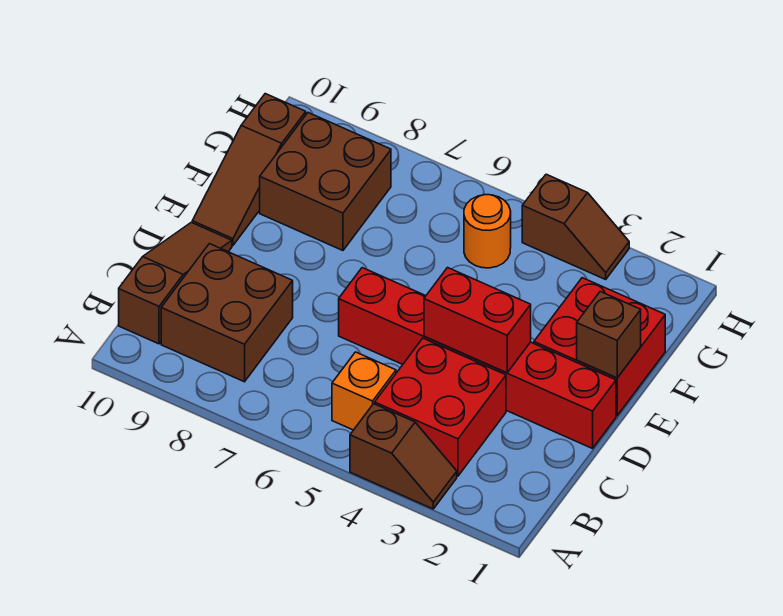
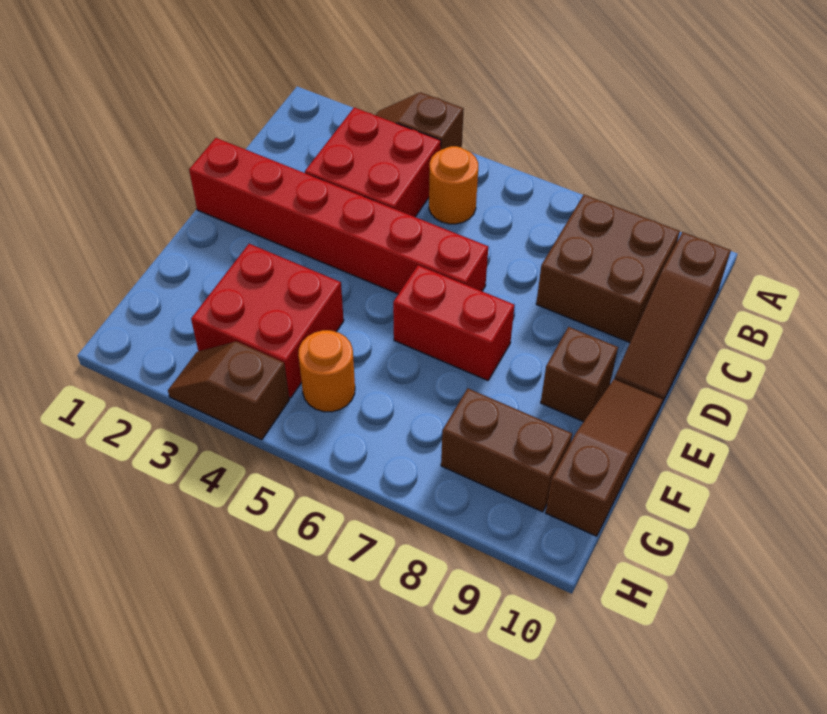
orange brick B5 level 1 -> orange round brick B5 level 1
red brick D3:D4 level 2 -> red brick E6:E7 level 1
red brick E1:F2 level 1 -> red brick F3:G4 level 1
brown brick E1 level 2 -> brown brick E9 level 1
brown brick F8:G9 level 1 -> brown brick G8:G9 level 1

